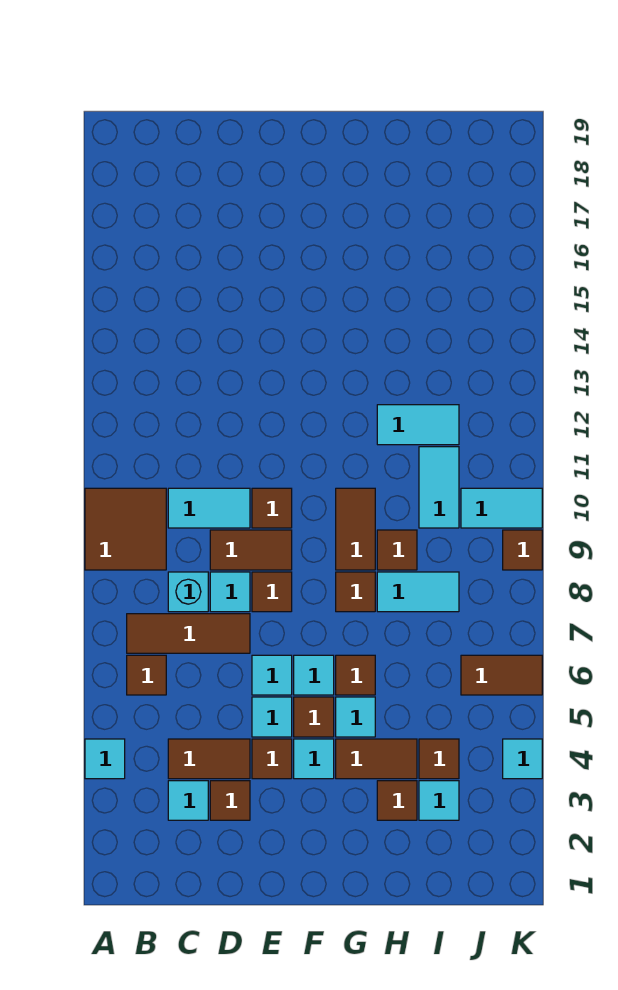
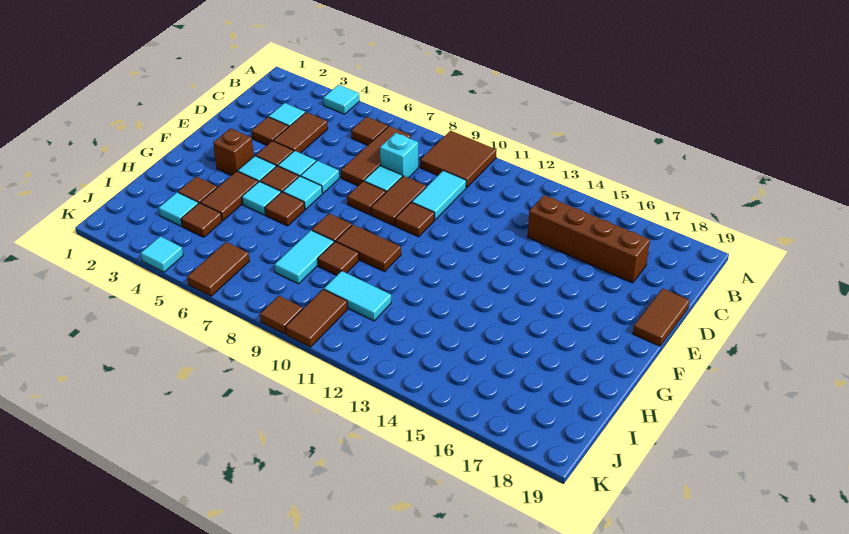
none -> brown brick C14:C17 level 1
none -> brown tile D19:E19 level 1
none -> brown brick F3 level 1
cyan tile H12:I12 level 1 -> none
cyan tile J10:K10 level 1 -> brown tile J10:K10 level 1

